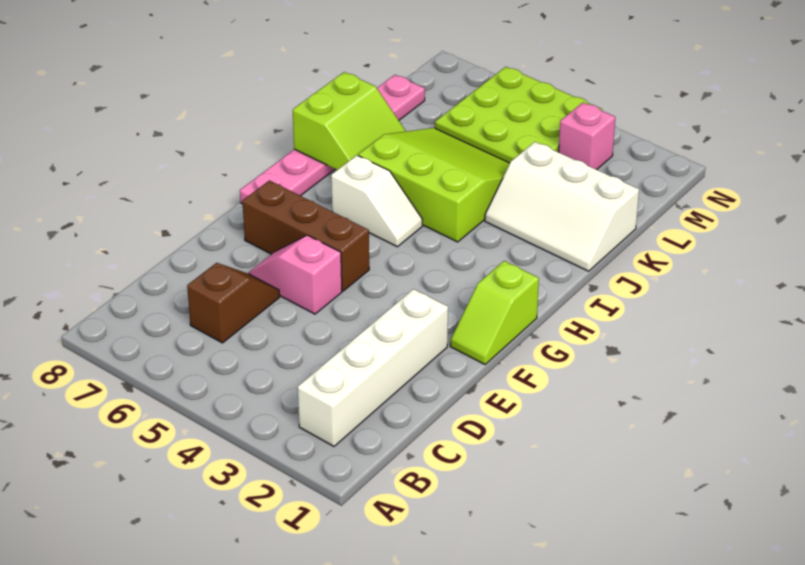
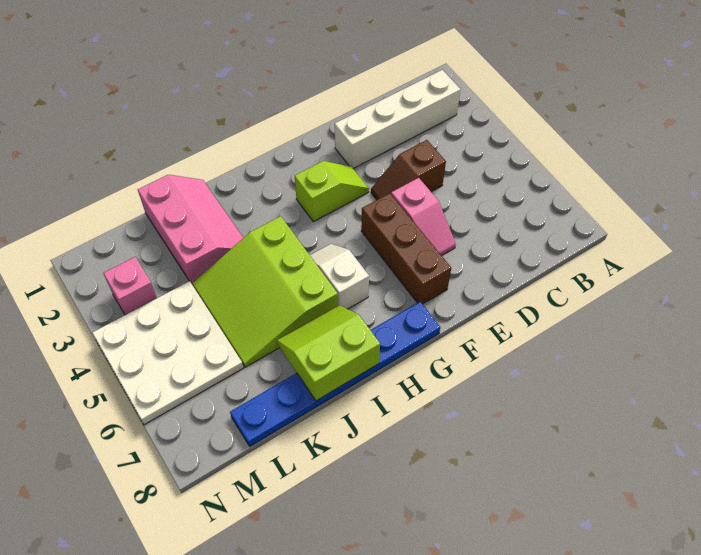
brown slope C6:D6 level 1 top C -> brown slope D4:E4 level 1 top D
lime slope F1:G1 level 1 top G -> lime slope F3:G3 level 1 top G
pink plate G8:L8 level 1 -> blue plate G8:L8 level 1
white slope J1:K3 level 1 top K -> pink slope J1:K3 level 1 top K
lime plate L4:N6 level 1 -> white plate L4:N6 level 1

